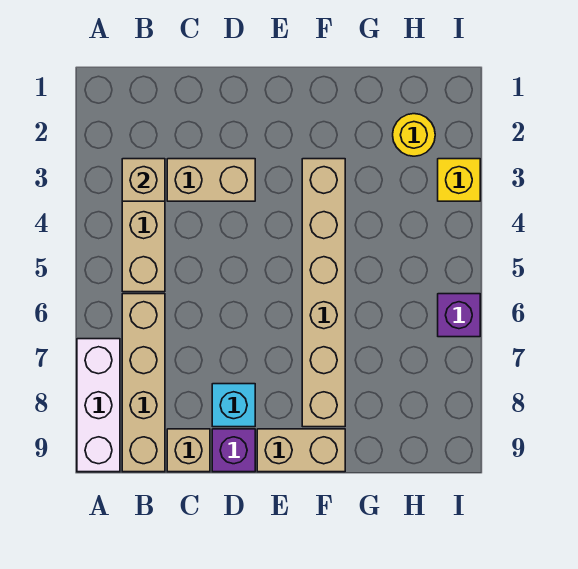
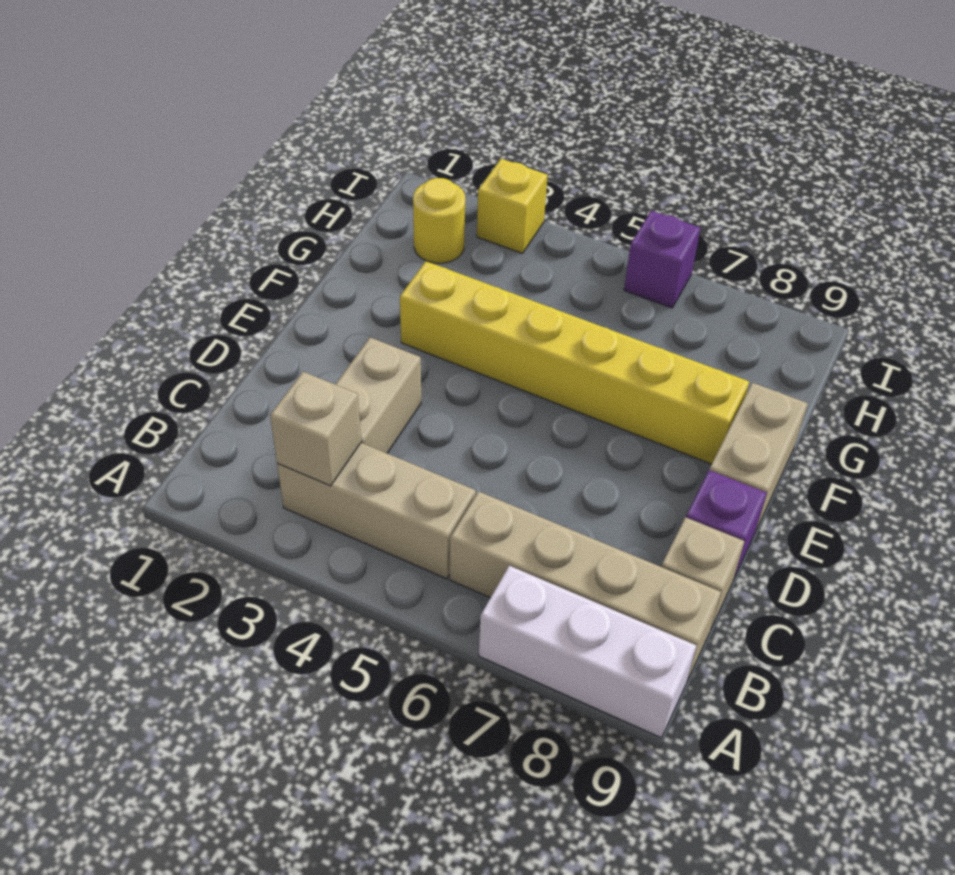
cyan brick D8 level 1 -> none
tan brick F3:F8 level 1 -> yellow brick F3:F8 level 1

